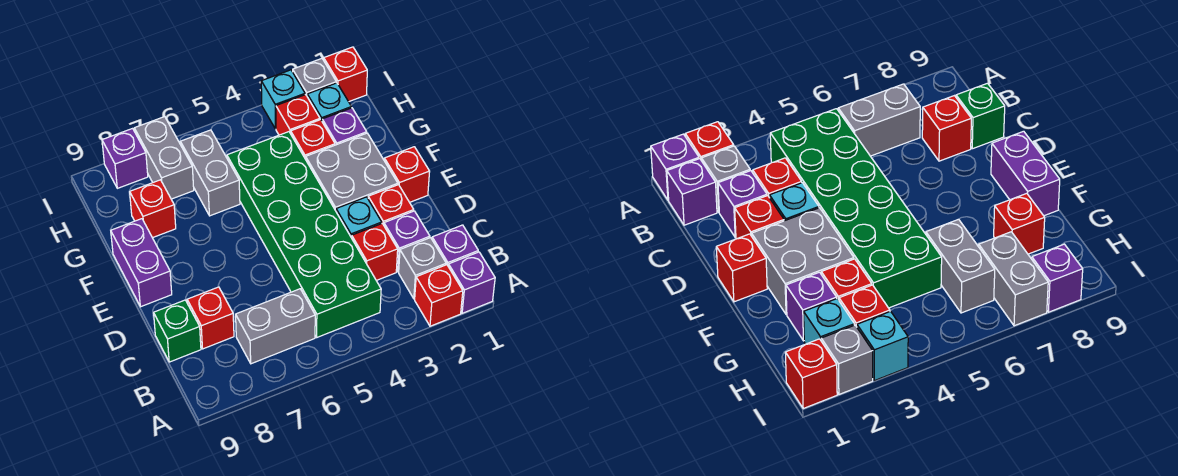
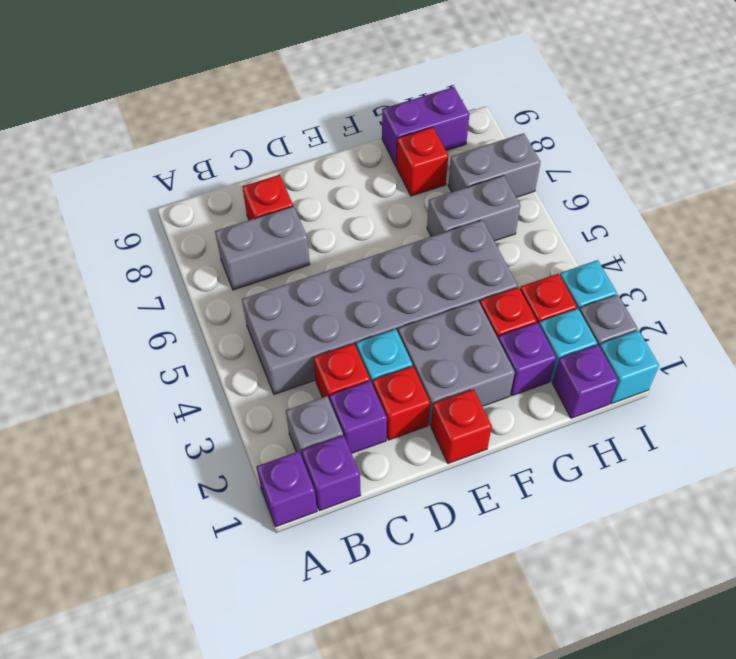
red brick A2 level 1 -> none
green brick B4:G5 level 1 -> grey brick B4:G5 level 1
grey brick B6:B7 level 1 -> grey brick B7:C7 level 1
green brick C9 level 1 -> none
purple brick E9:F9 level 1 -> purple brick G9:H9 level 1
red brick I1 level 1 -> cyan brick I1 level 1
purple brick I8 level 1 -> purple brick H1 level 1

